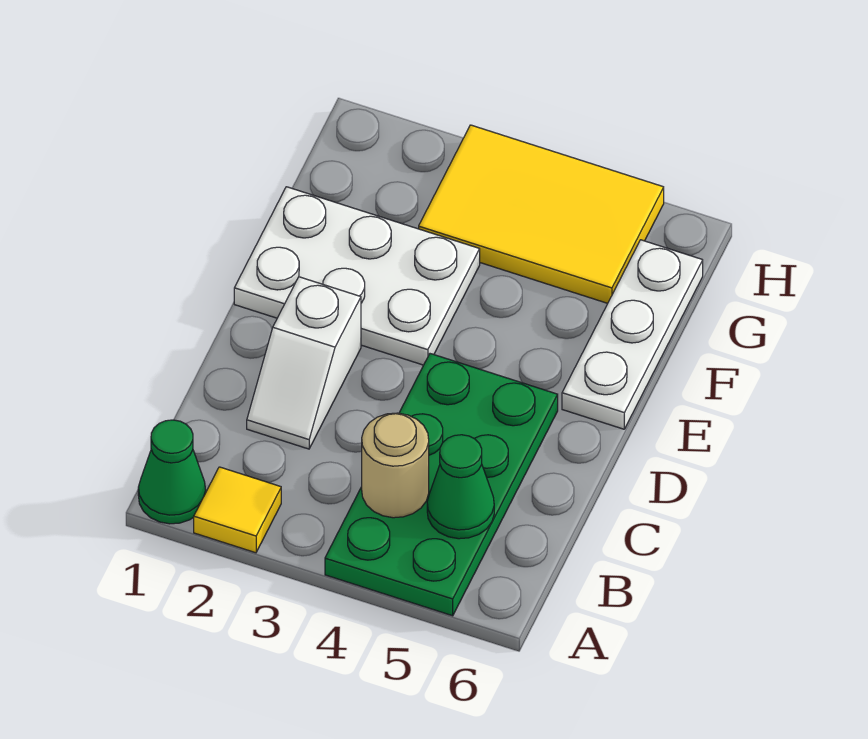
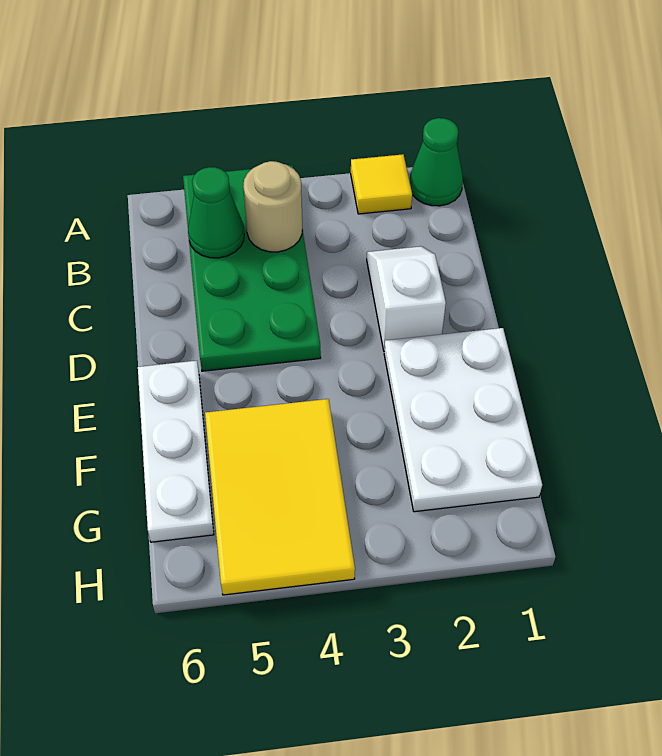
white plate E1:F3 level 1 -> white plate E1:G2 level 1
yellow tile G3:H5 level 1 -> yellow tile F4:H5 level 1

